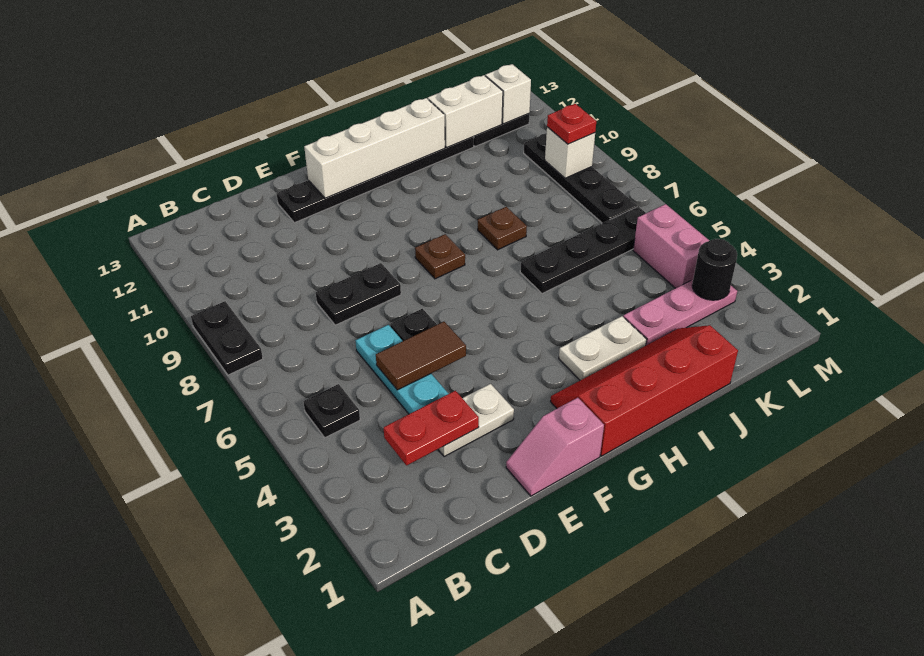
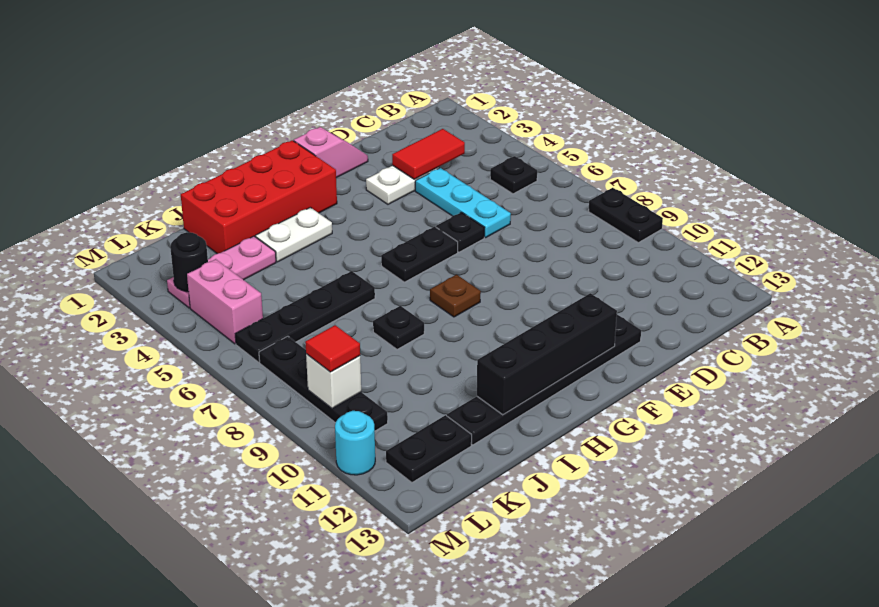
red plate C3:D3 level 2 -> red tile C3:D3 level 2
brown tile D5:E5 level 2 -> none
black plate D8:E8 level 1 -> black plate F6:G6 level 1
white brick F12:I12 level 2 -> black brick F12:I12 level 2
red slope G1:J2 level 1 top 1 -> red brick G1:J2 level 1
brown plate I8 level 1 -> black plate I8 level 1
white brick J12:K12 level 2 -> none
red plate L9 level 3 -> red tile L9 level 3
white brick L12 level 2 -> none
none -> cyan round brick M11 level 1

